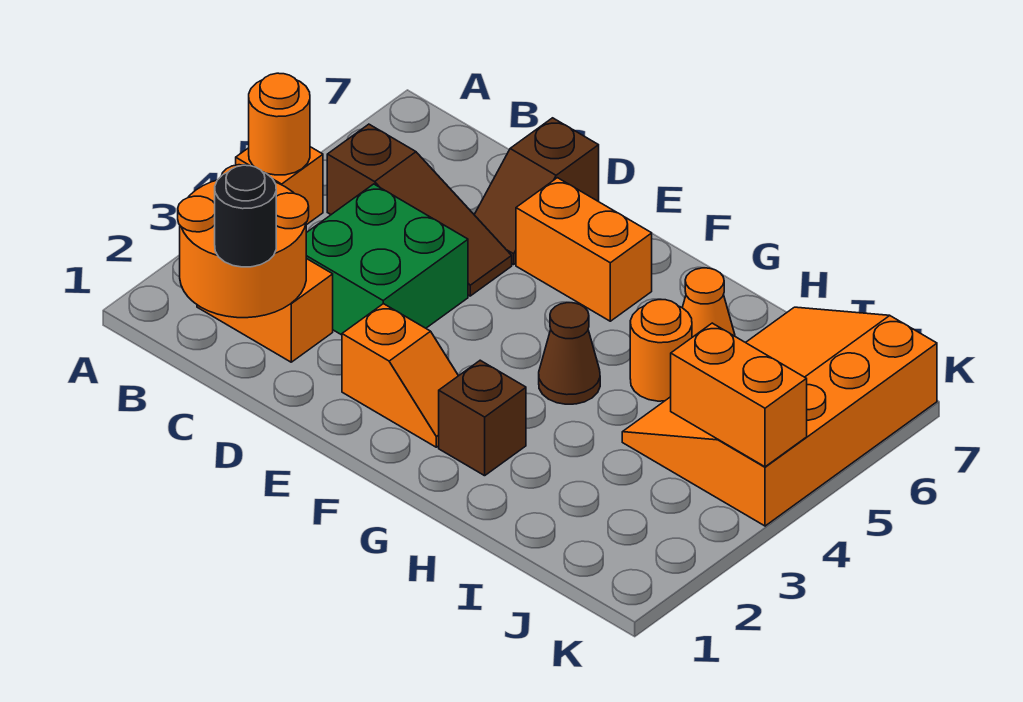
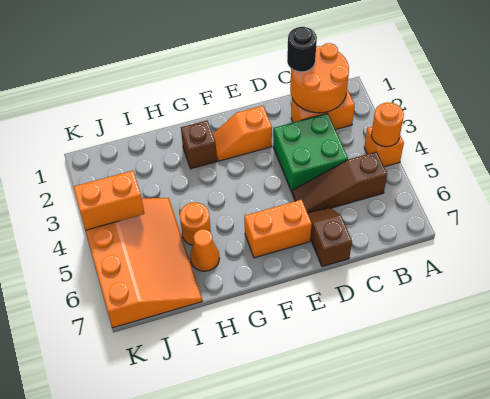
brown cone G4 level 1 -> none

